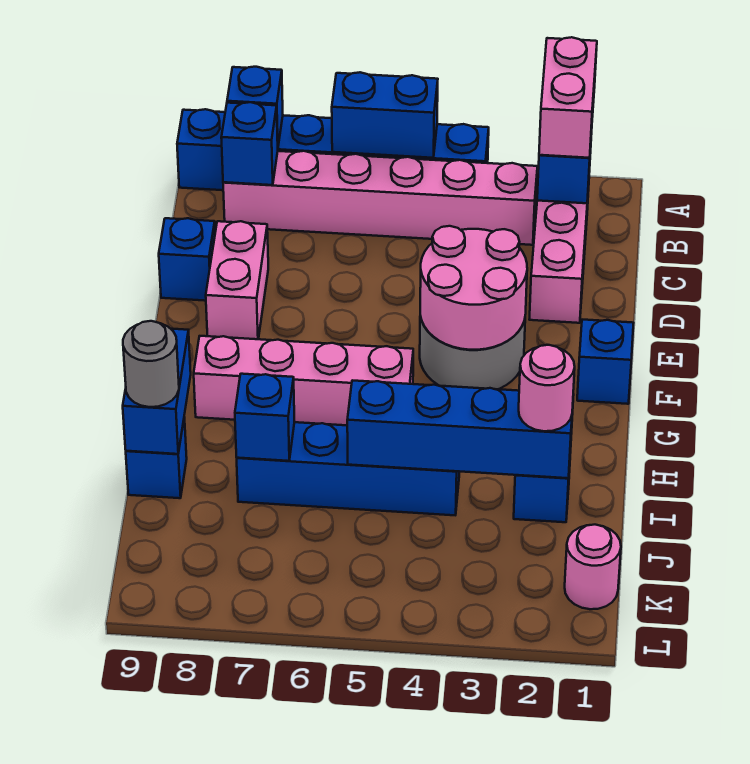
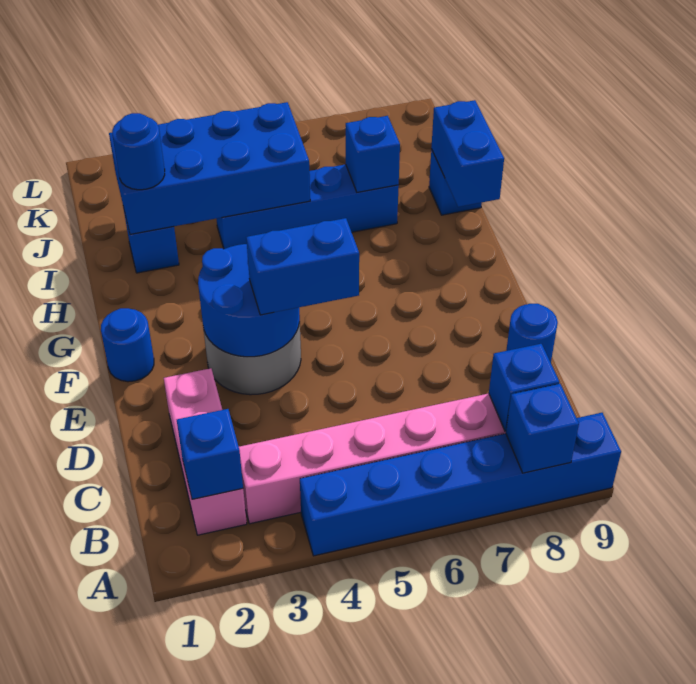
pink brick A2:B2 level 3 -> none
blue brick A5:A6 level 2 -> blue brick E4:E5 level 3
pink brick D8:E8 level 1 -> none
blue brick D9 level 1 -> blue round brick D9 level 1
pink round brick E3:F4 level 2 -> blue round brick E3:F4 level 2
blue brick F1 level 1 -> blue round brick F1 level 1
pink brick G5:G8 level 1 -> none
blue brick I2:I5 level 2 -> blue brick I2:J5 level 2
pink round brick I2 level 3 -> blue round brick I2 level 3
grey round brick I9 level 3 -> none
pink round brick K1 level 1 -> none

